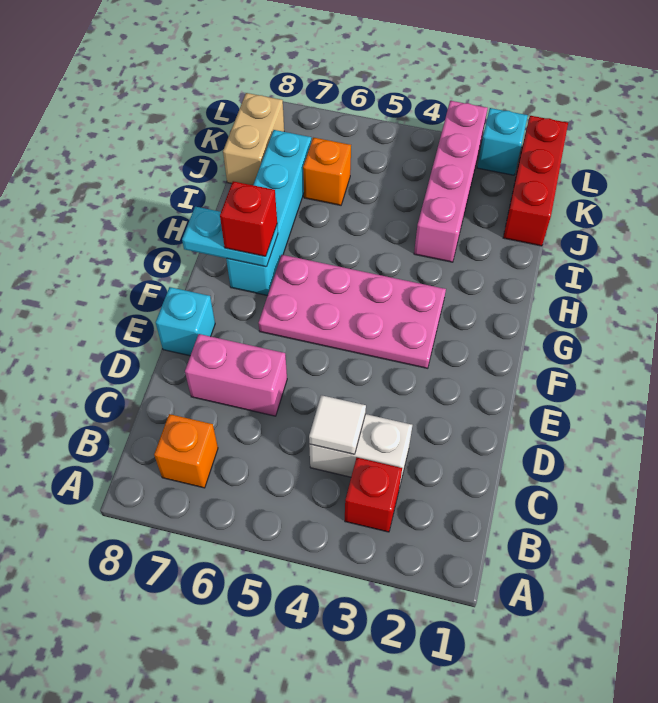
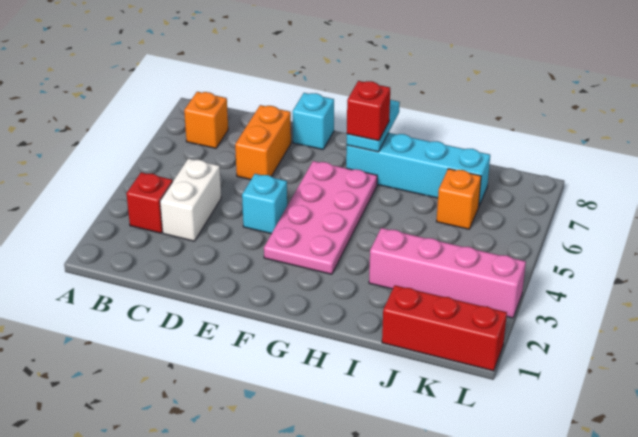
white tile C4 level 2 -> none
pink brick D6:D7 level 1 -> orange brick D6:D7 level 1
tan brick J8:K8 level 1 -> none
cyan brick L2 level 1 -> cyan brick E4 level 1

